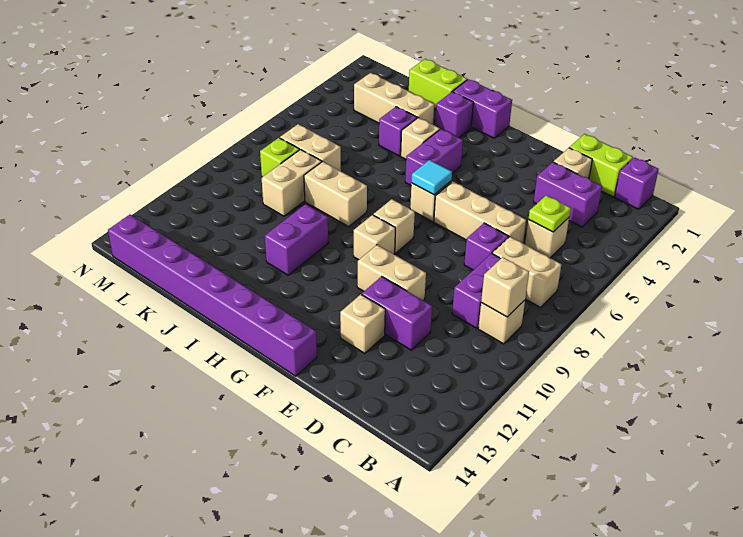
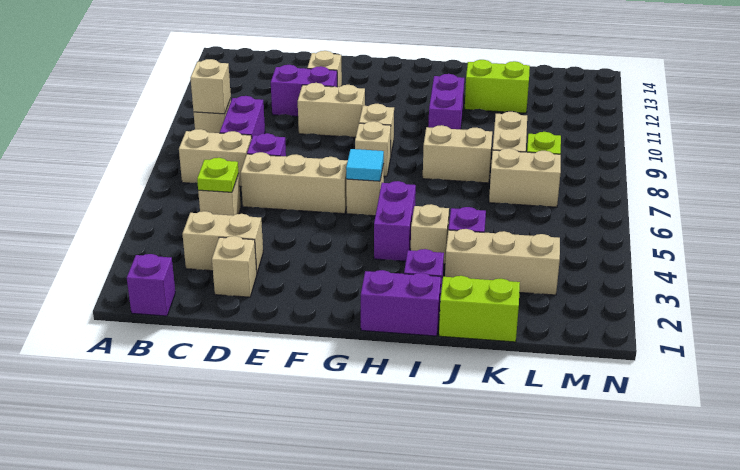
lime brick C1:D1 level 1 -> lime brick J12:K12 level 1
purple brick C3:D3 level 1 -> tan brick C3:D3 level 1
purple brick F14:M14 level 1 -> none

